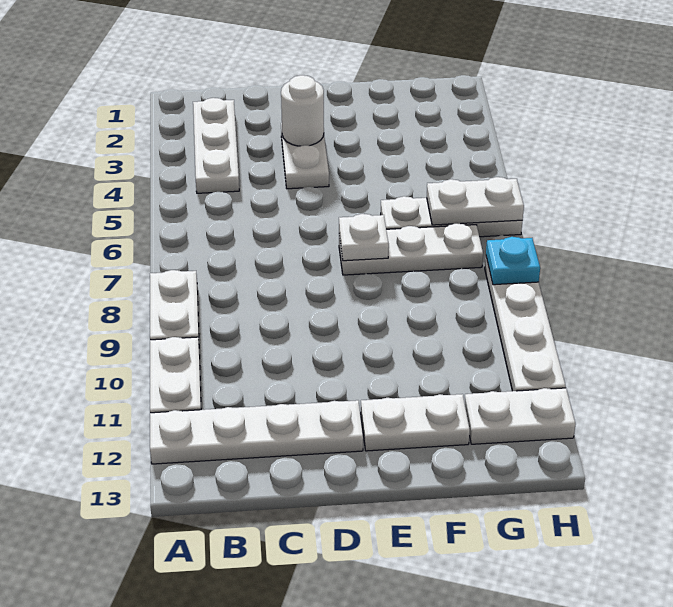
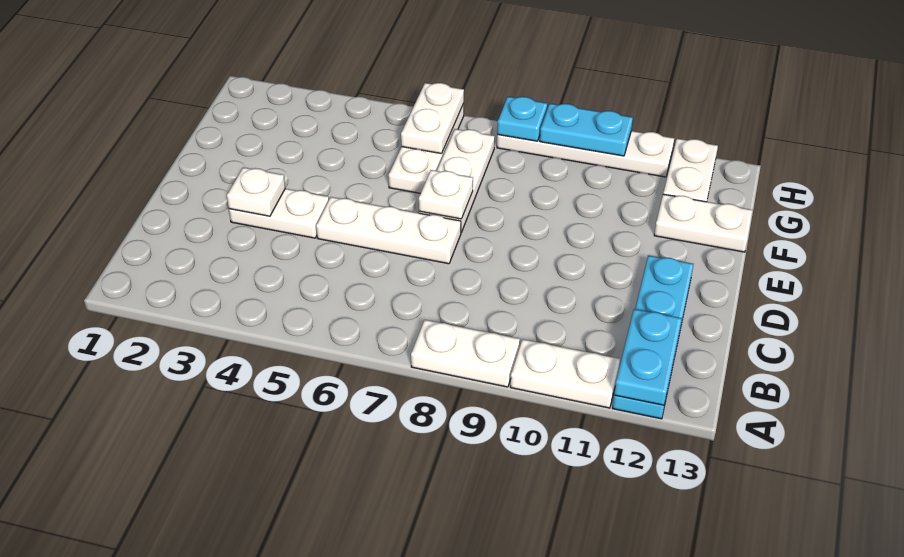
white plate A12:D12 level 1 -> cyan plate A12:D12 level 1
none -> cyan plate A12:B12 level 2
white plate B2:B4 level 1 -> white plate D5:D7 level 1
white round brick D3 level 2 -> white plate D3 level 2
white plate E12:F12 level 1 -> white plate F12:F13 level 1
none -> cyan plate H9:H10 level 2

